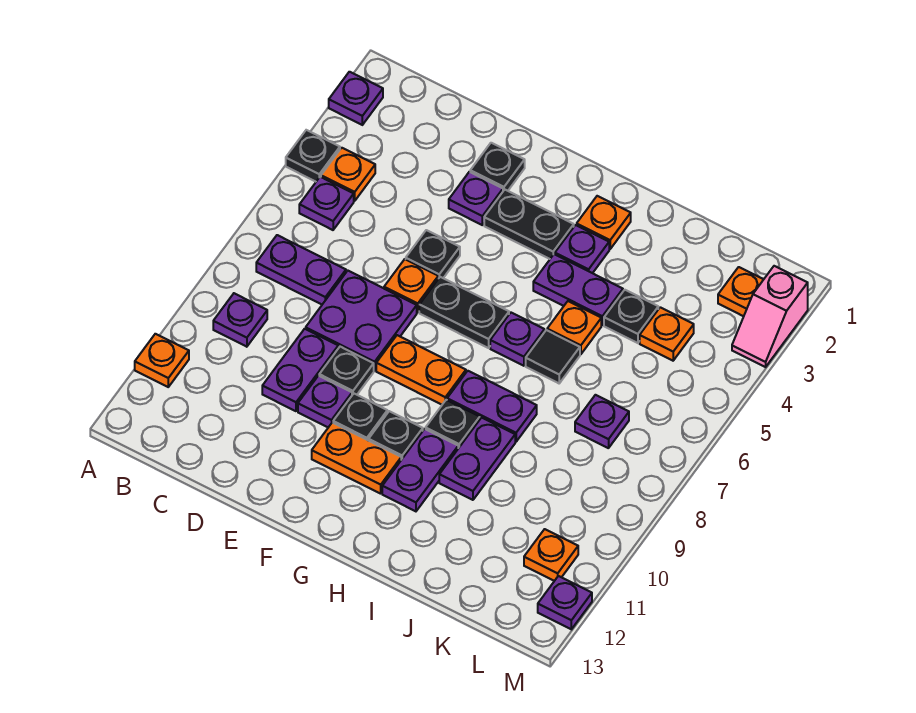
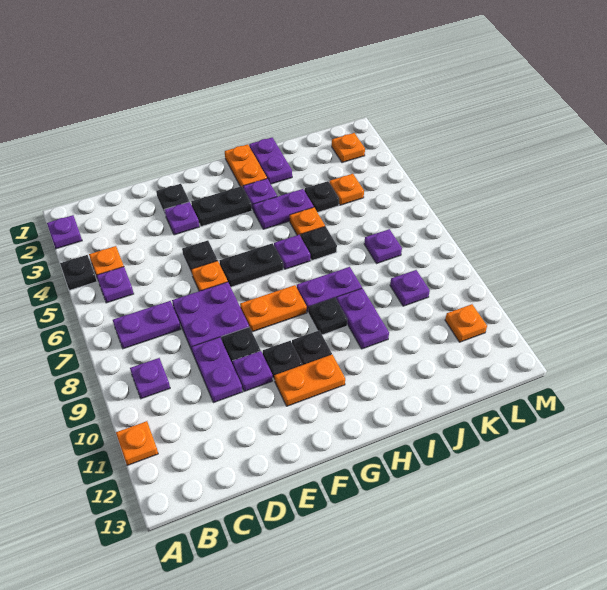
orange plate H2 level 1 -> orange plate H1:H2 level 1
purple plate H10:H11 level 1 -> purple plate I1:I2 level 1
black tile I6 level 1 -> black plate I6 level 1
pink slope M2:M3 level 1 top 2 -> none
purple plate M12 level 1 -> purple plate K9 level 1

